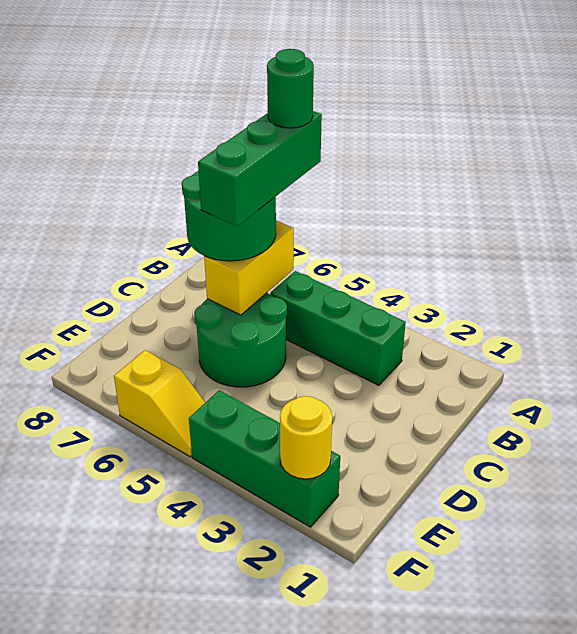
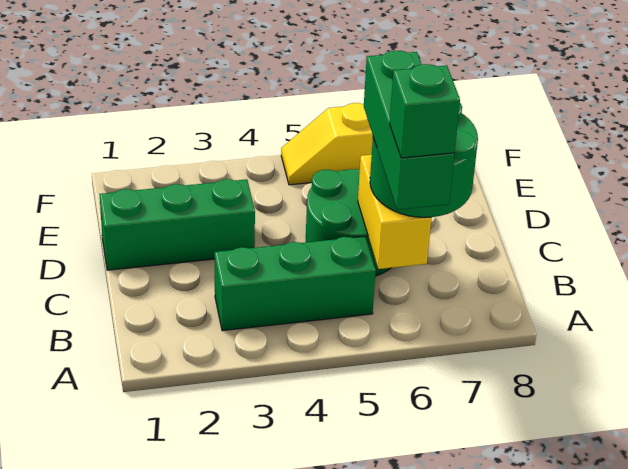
green round brick A6 level 5 -> green brick A6 level 5
green brick F2:F4 level 1 -> green brick D1:D3 level 1
yellow round brick F2 level 2 -> none

